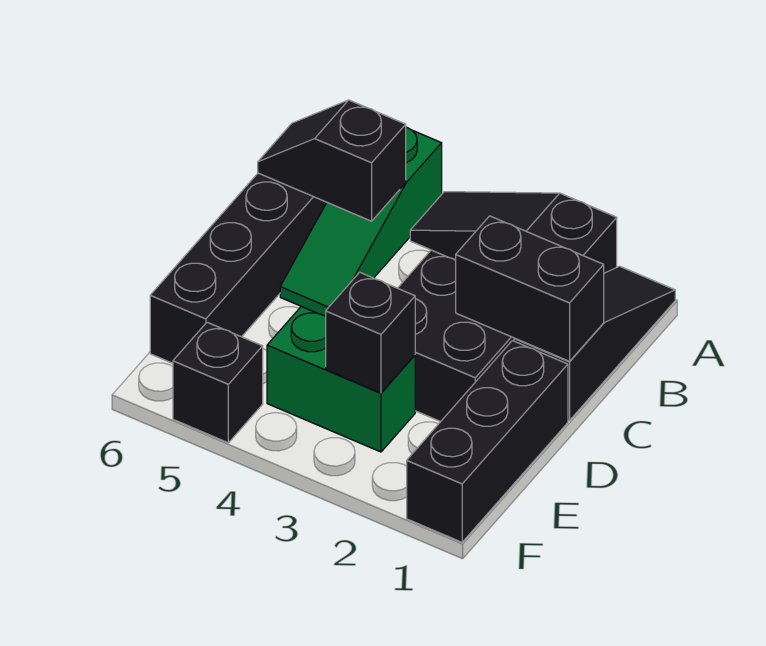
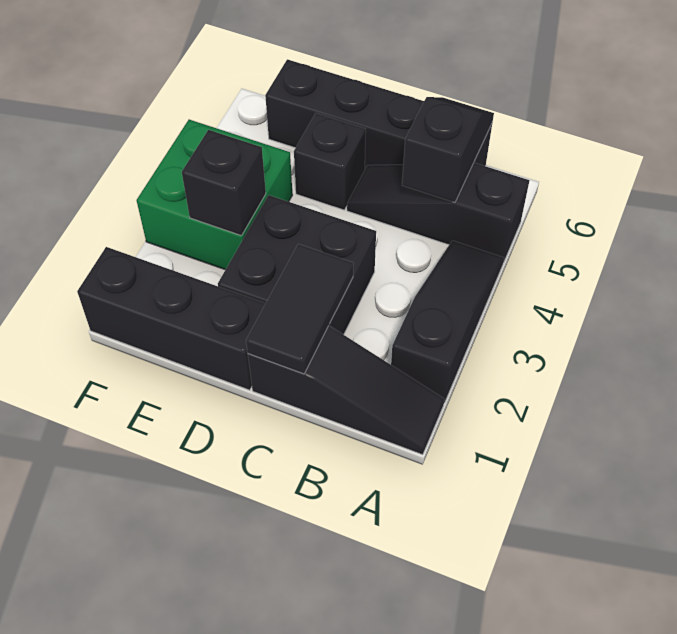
green slope A5:C5 level 1 top A -> black slope A5:C5 level 1 top A
black brick C1:C2 level 2 -> black tile C1:C2 level 2
green brick E3:E4 level 1 -> green brick E3:F4 level 1
black brick F5 level 1 -> black brick D5 level 1

